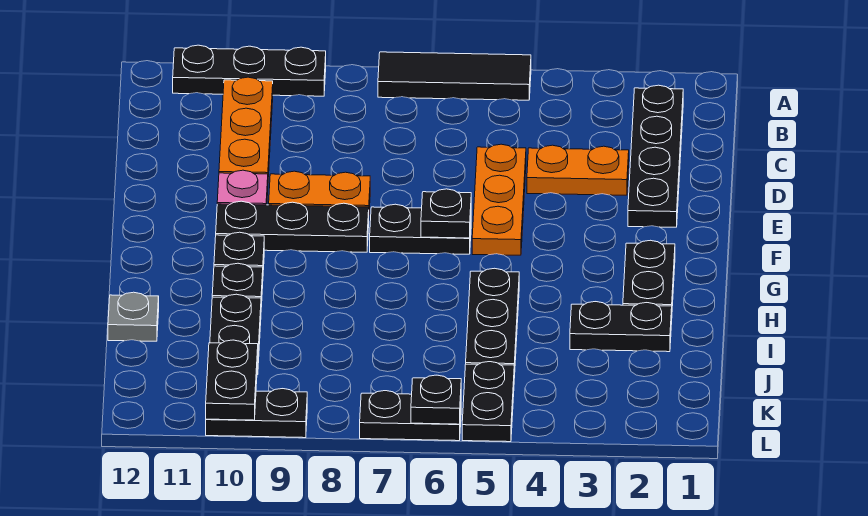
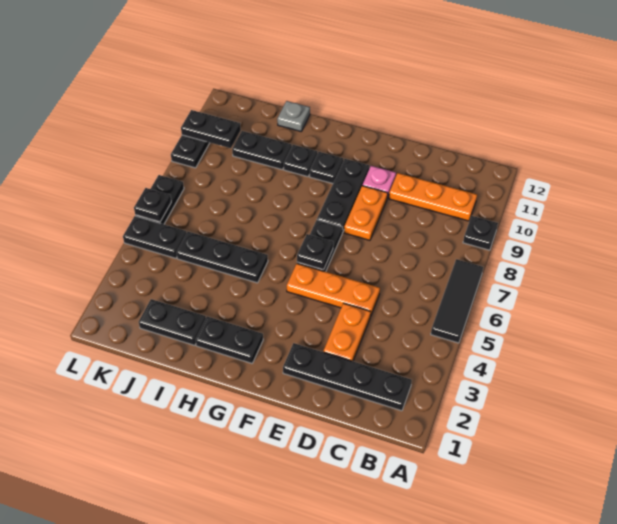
black plate A9:A11 level 1 -> black plate A9 level 1
black plate I2:I3 level 1 -> black plate I2:J2 level 1

